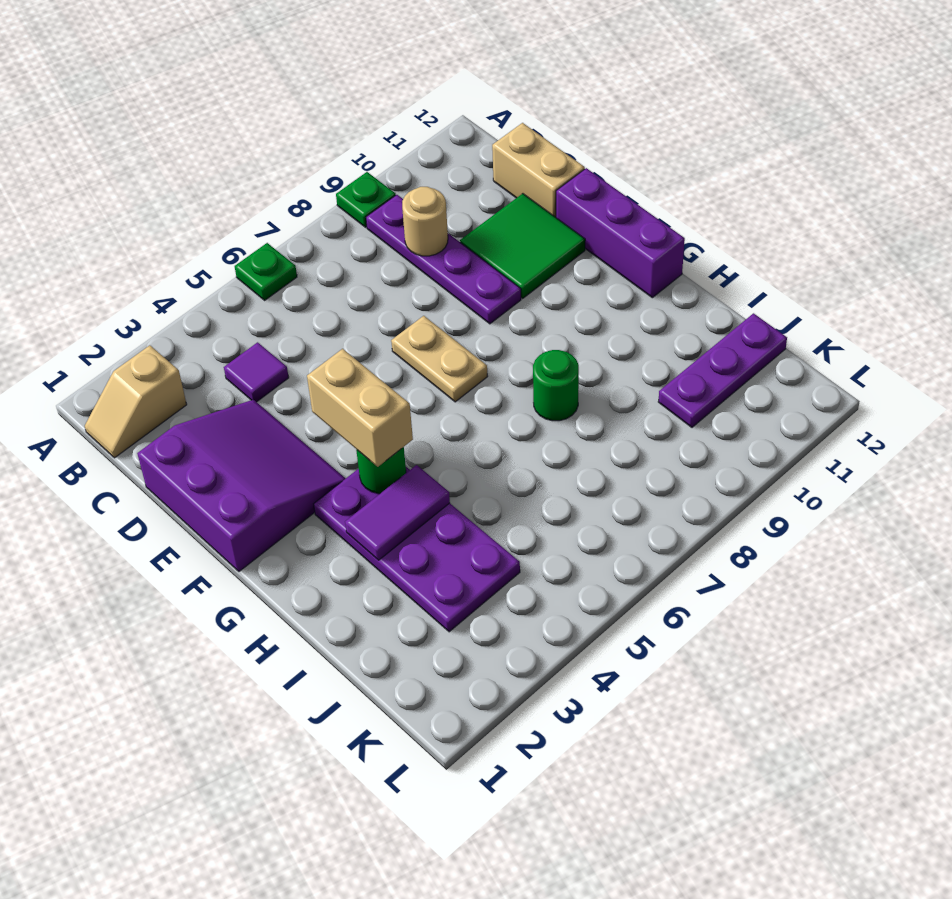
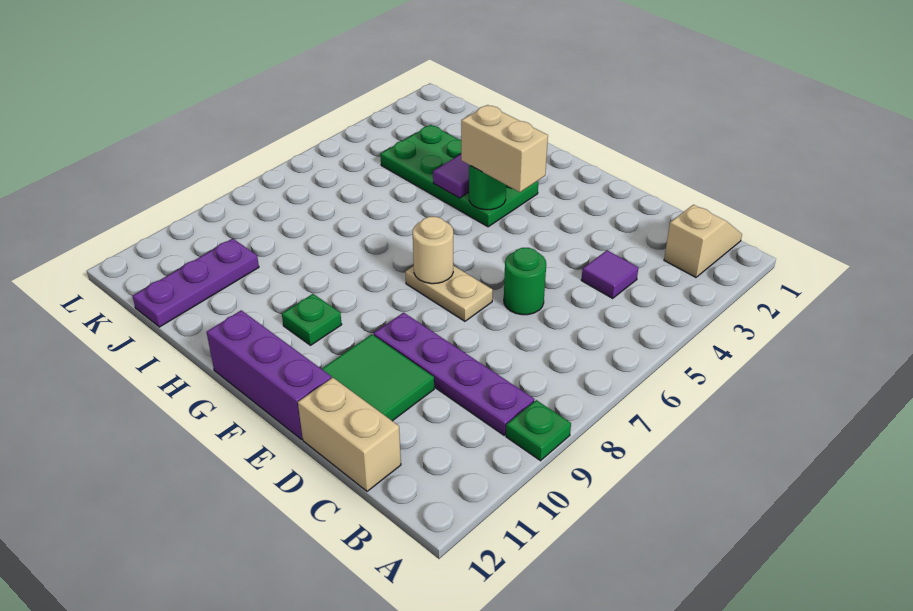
green plate A6 level 1 -> green plate G10 level 1
tan round brick C9 level 2 -> tan round brick F7 level 2
purple slope D1:F3 level 1 top 1 -> none
purple plate G3:J4 level 1 -> green plate G3:J4 level 1
green round brick H8 level 1 -> green round brick D6 level 1

